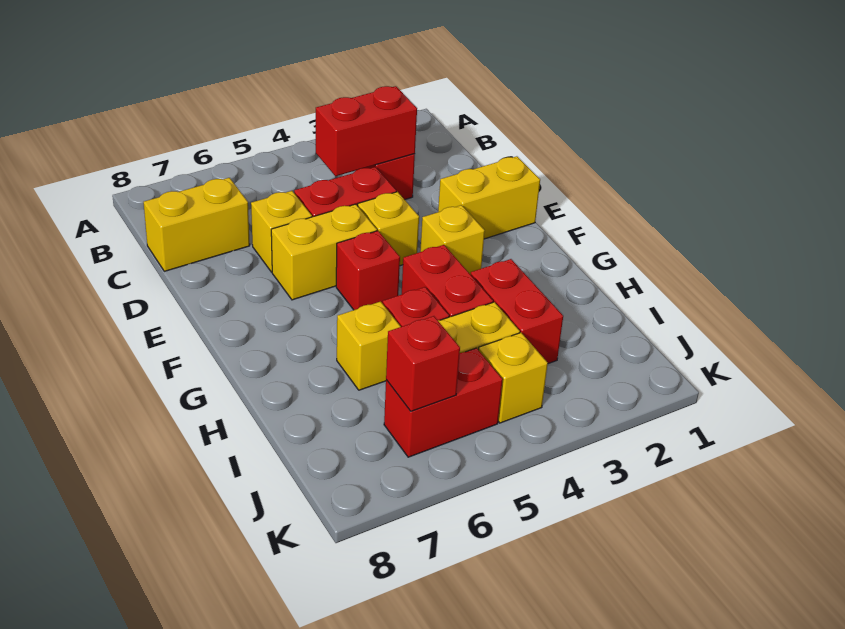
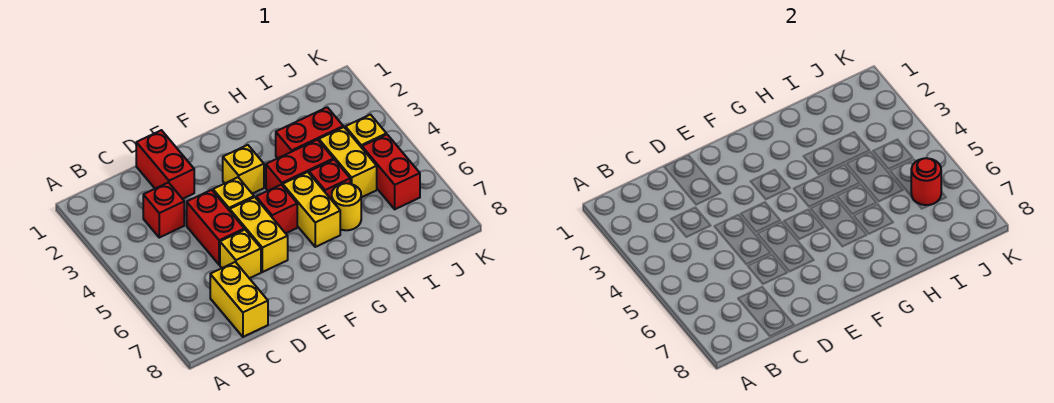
red brick C3:C4 level 2 -> red brick D1:D2 level 1
yellow brick E1:E2 level 1 -> yellow brick G5:G6 level 1
yellow brick H6 level 1 -> yellow round brick H6 level 1
red brick J6 level 2 -> red round brick J6 level 2

